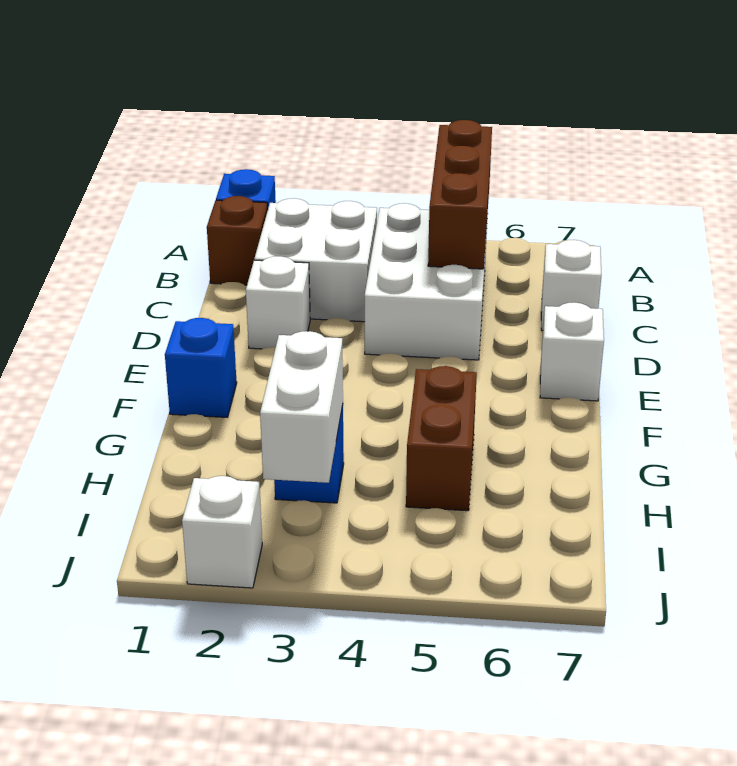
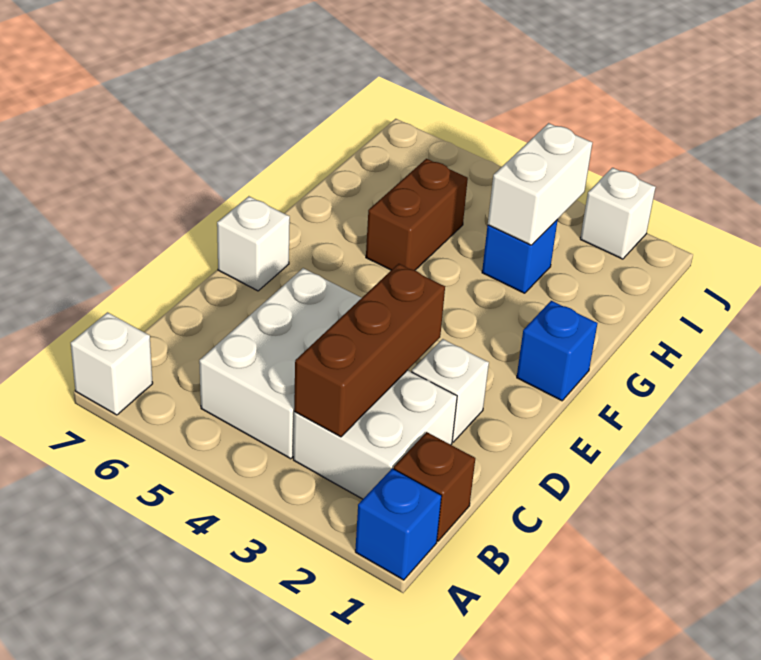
brown brick A5:C5 level 2 -> brown brick B3:D3 level 2
white brick C7 level 1 -> white brick A7 level 1

